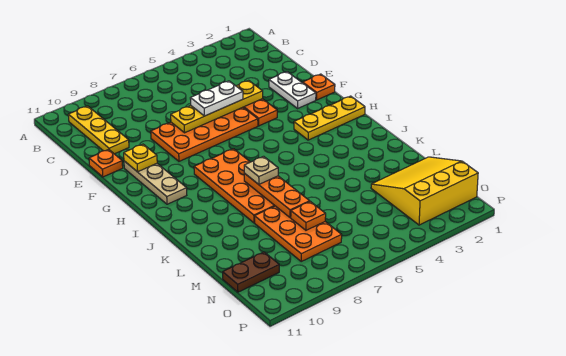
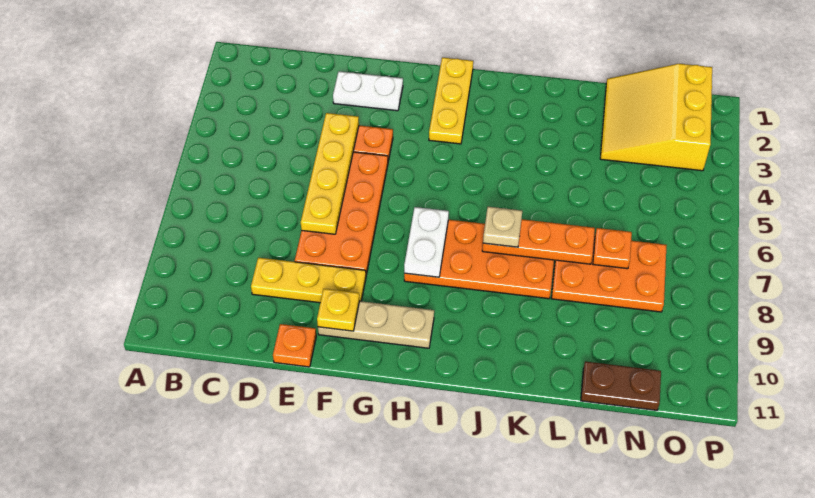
yellow plate B10:D10 level 1 -> yellow plate D9:F9 level 1
white plate E5:E6 level 3 -> white plate H7:H8 level 2
orange plate F1 level 1 -> none
brown plate N10:N11 level 1 -> brown plate M11:N11 level 1

